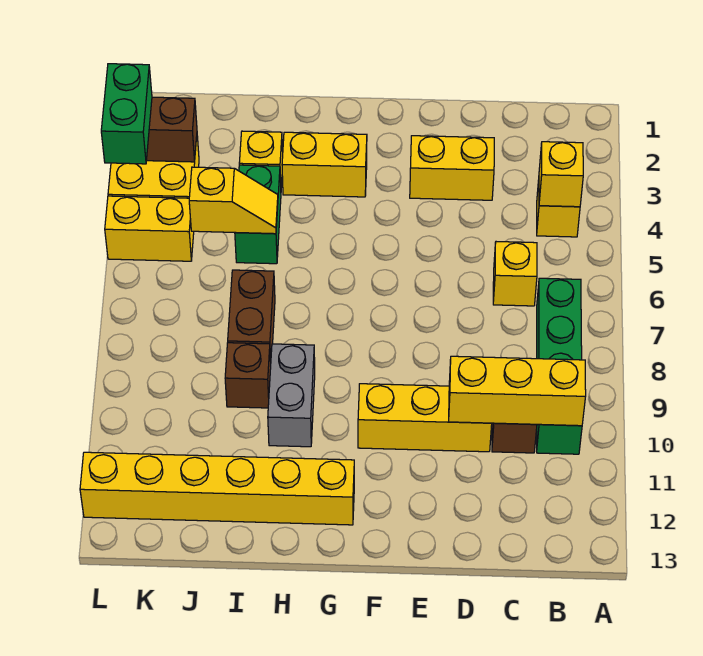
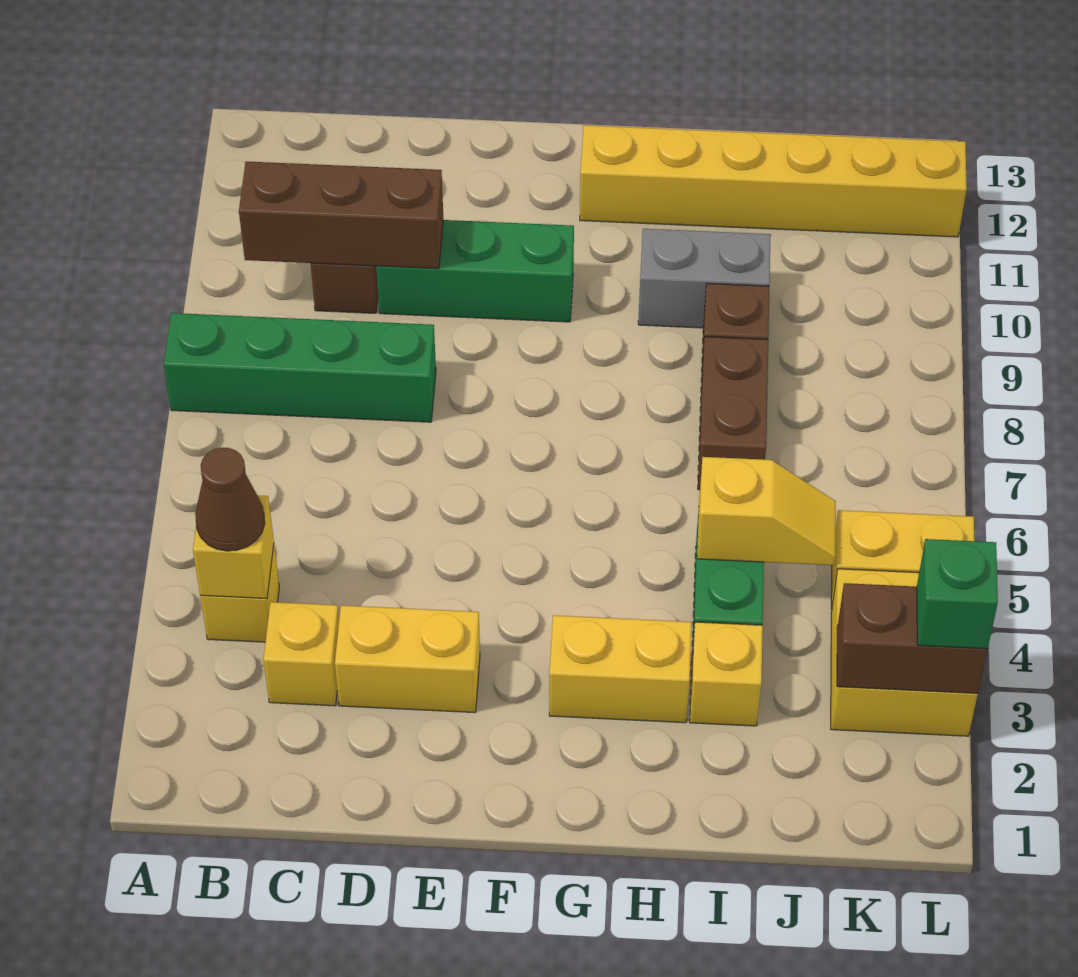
none -> brown cone B4 level 3
green brick B7:B10 level 1 -> green brick A8:D8 level 1
yellow brick B10:D10 level 2 -> brown brick B10:D10 level 2
yellow brick C6 level 1 -> yellow brick C3 level 1
yellow brick D10:F10 level 1 -> green brick D10:F10 level 1
grey brick H9:H10 level 1 -> grey brick H10:I10 level 1
yellow slope I5:J5 level 2 top J -> yellow slope I5:J5 level 2 top I
green brick L3:L4 level 3 -> green brick L3 level 3

